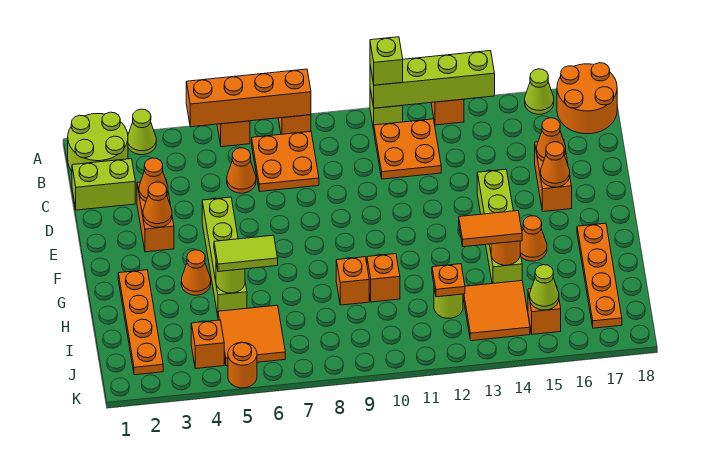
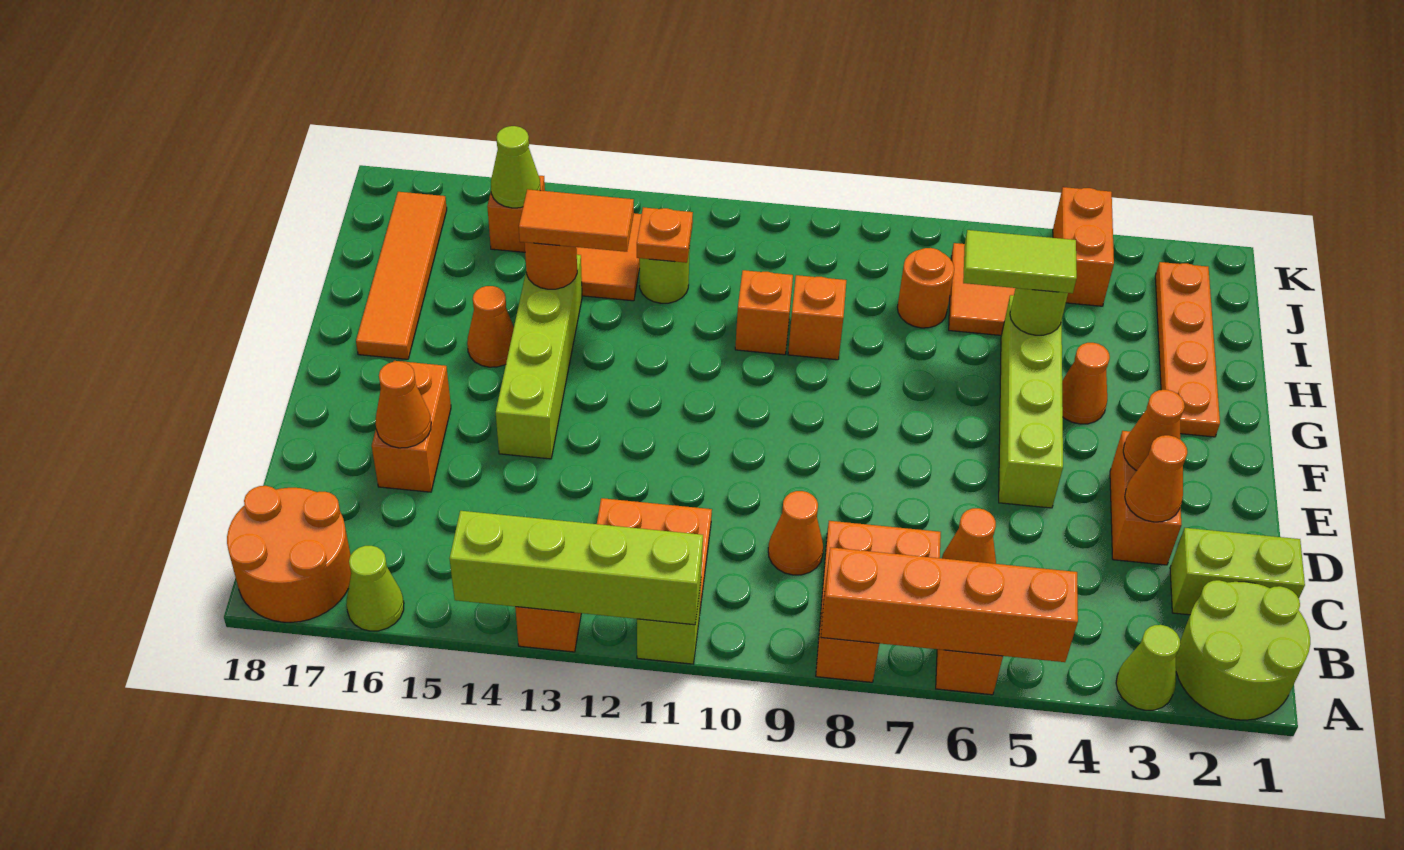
lime brick A11 level 3 -> none
orange cone E16 level 2 -> orange cone C9 level 1
orange plate G17:J17 level 1 -> orange tile G17:J17 level 1
orange brick J4 level 1 -> orange brick J4:K4 level 1
orange round brick K5 level 1 -> orange round brick I7 level 1

